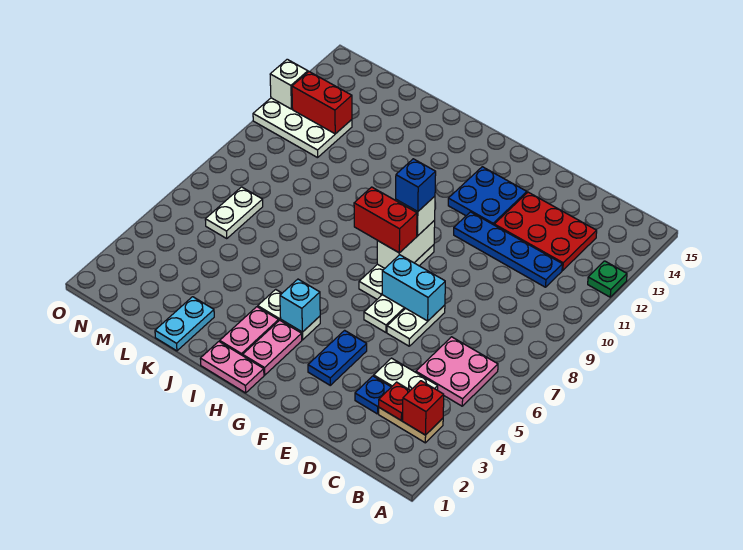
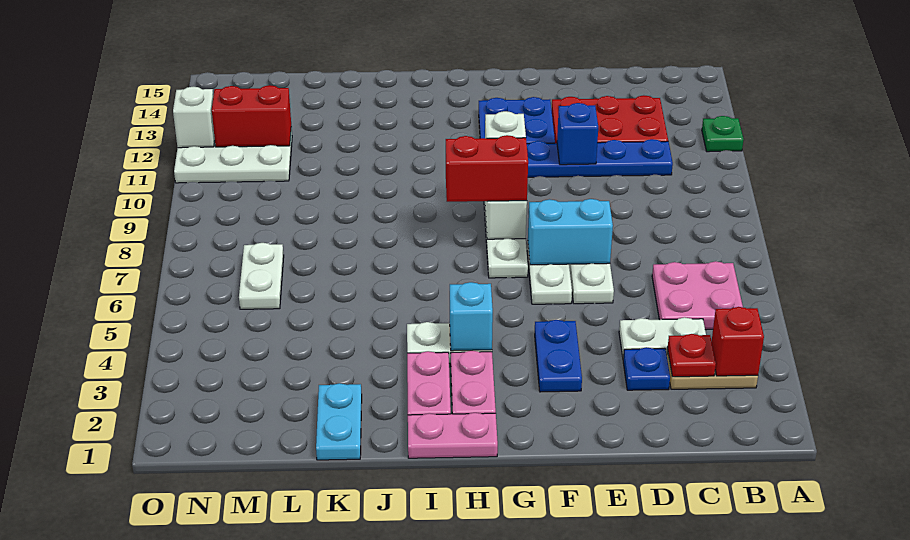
blue brick G9 level 4 -> blue brick E11 level 2

